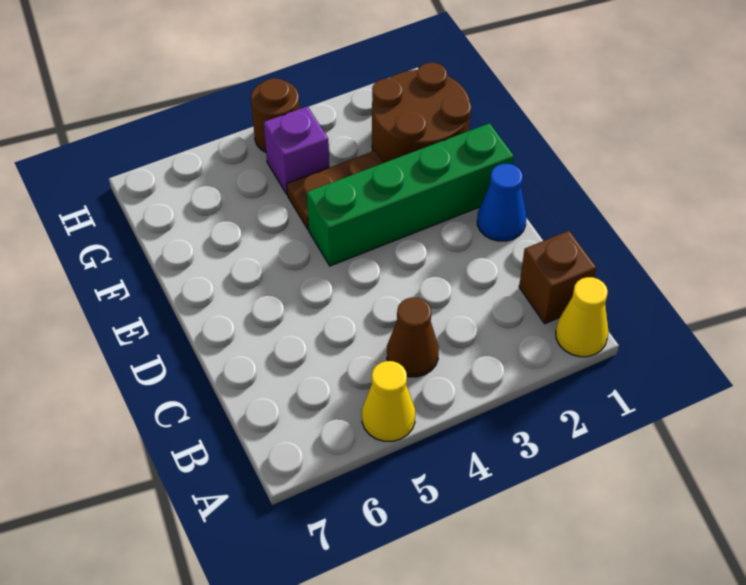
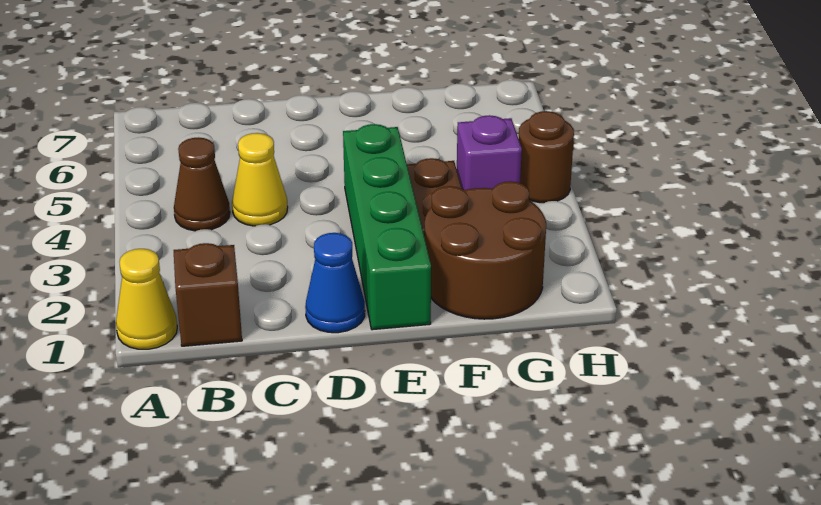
yellow cone A5 level 1 -> yellow cone C4 level 1

